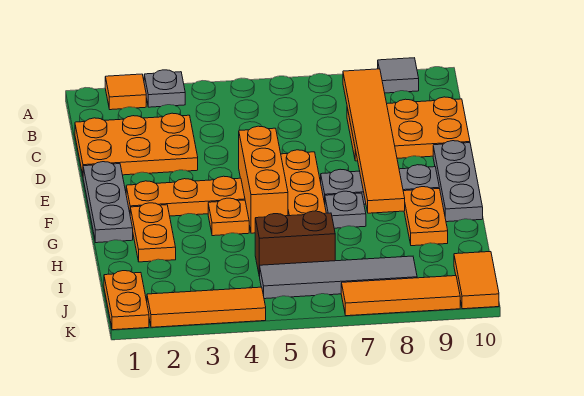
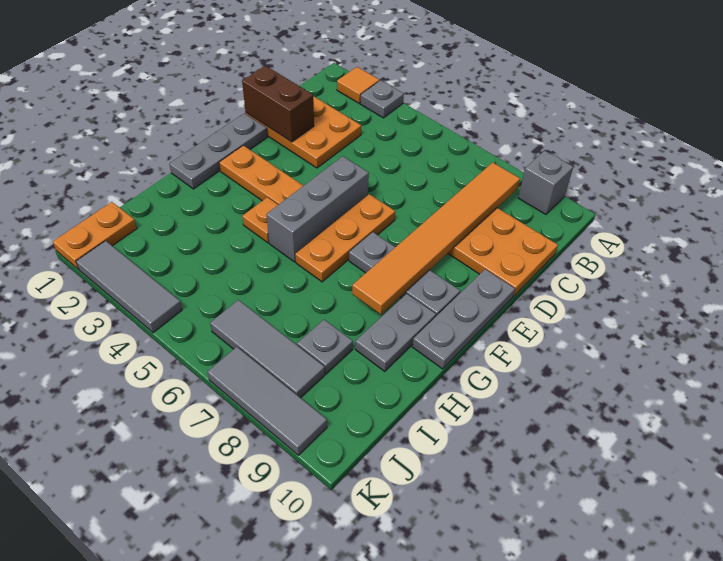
grey tile A9 level 1 -> grey brick A9 level 1
orange brick E5:G5 level 1 -> grey brick E5:G5 level 1
orange plate G2:H2 level 1 -> none
grey plate G7 level 1 -> grey plate I8 level 1
orange plate G9:H9 level 1 -> grey plate G9:H9 level 1
brown brick I5:I6 level 1 -> brown brick D1:D2 level 2
grey tile J5:J8 level 1 -> grey tile J6:J8 level 1
orange tile J10:K10 level 1 -> none
orange tile K2:K4 level 1 -> grey tile K2:K4 level 1
orange tile K7:K9 level 1 -> grey tile K7:K9 level 1

